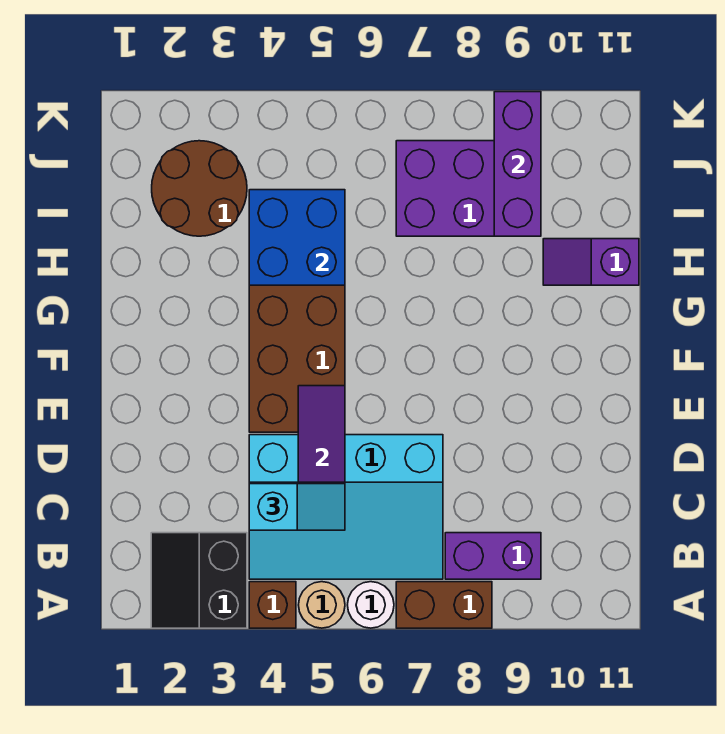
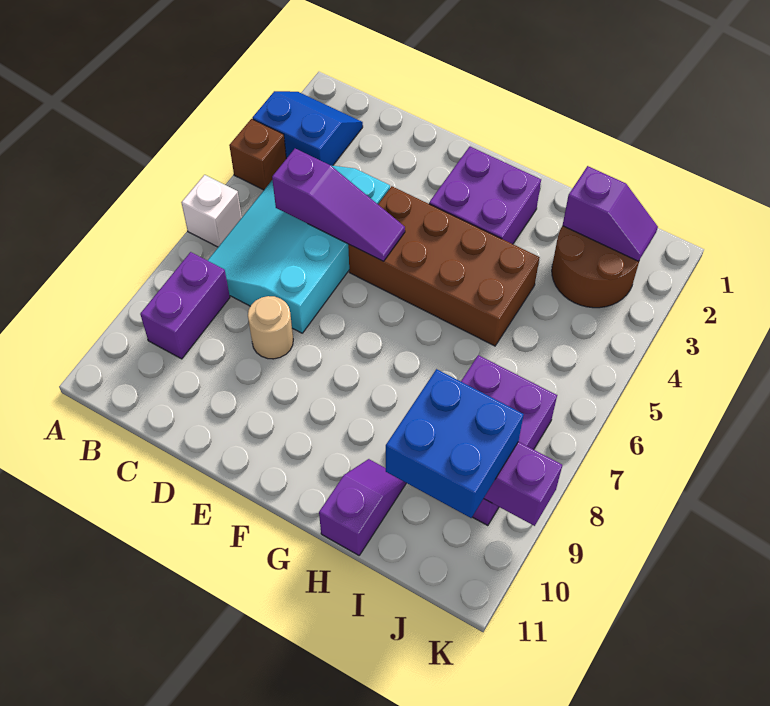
black slope A2:B3 level 1 top 3 -> blue slope A2:B3 level 1 top 3
tan round brick A5 level 1 -> tan round brick D8 level 1
white round brick A6 level 1 -> white brick A6 level 1
brown brick A7:A8 level 1 -> none
cyan slope C4:C5 level 3 top 4 -> none
none -> purple brick F2:G3 level 1
blue brick H4:I5 level 2 -> blue brick I9:J10 level 3
none -> purple slope I2:J2 level 2 top I

